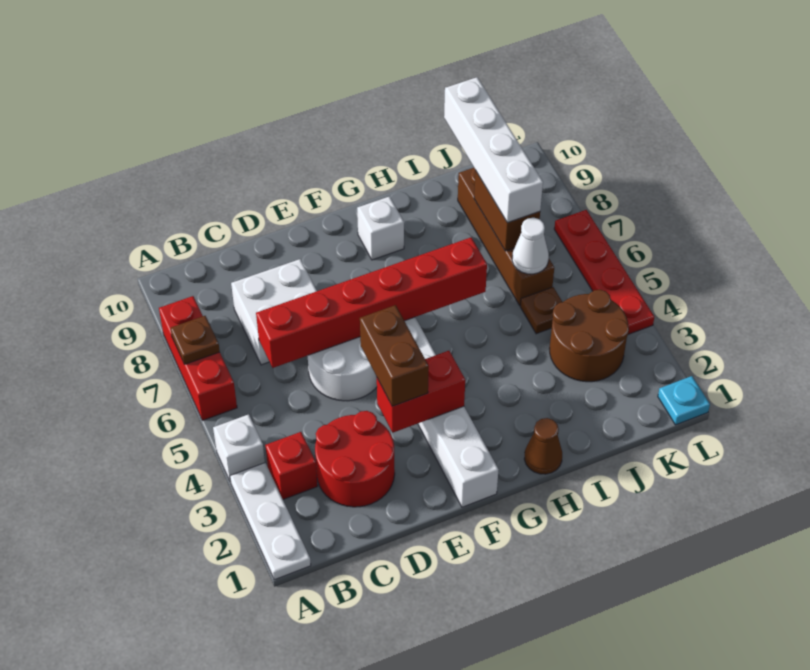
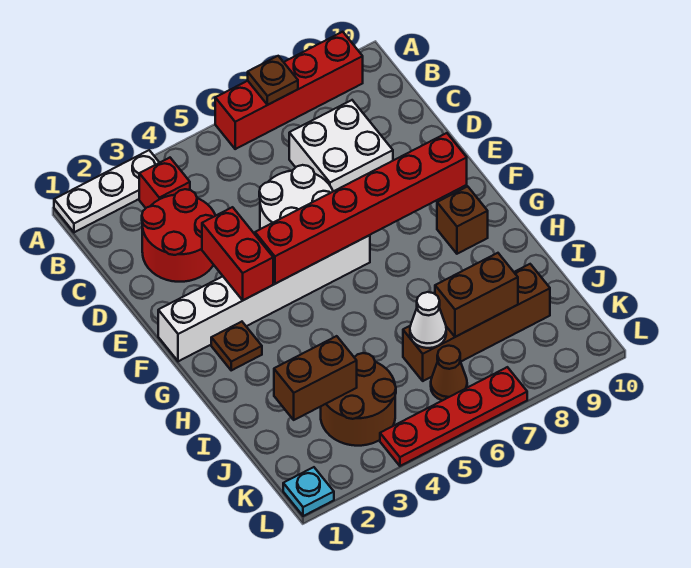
white brick A4 level 1 -> none
red brick A6:A8 level 1 -> red brick A6:A9 level 1
red brick C6:H6 level 2 -> red brick F4:F9 level 2
brown brick E3:E4 level 3 -> brown brick J2:J3 level 2
white brick G9 level 1 -> brown brick G9 level 1
brown cone H1 level 1 -> brown cone K6 level 1
brown plate J5 level 1 -> brown plate G2 level 1
white brick J7:J10 level 3 -> none

